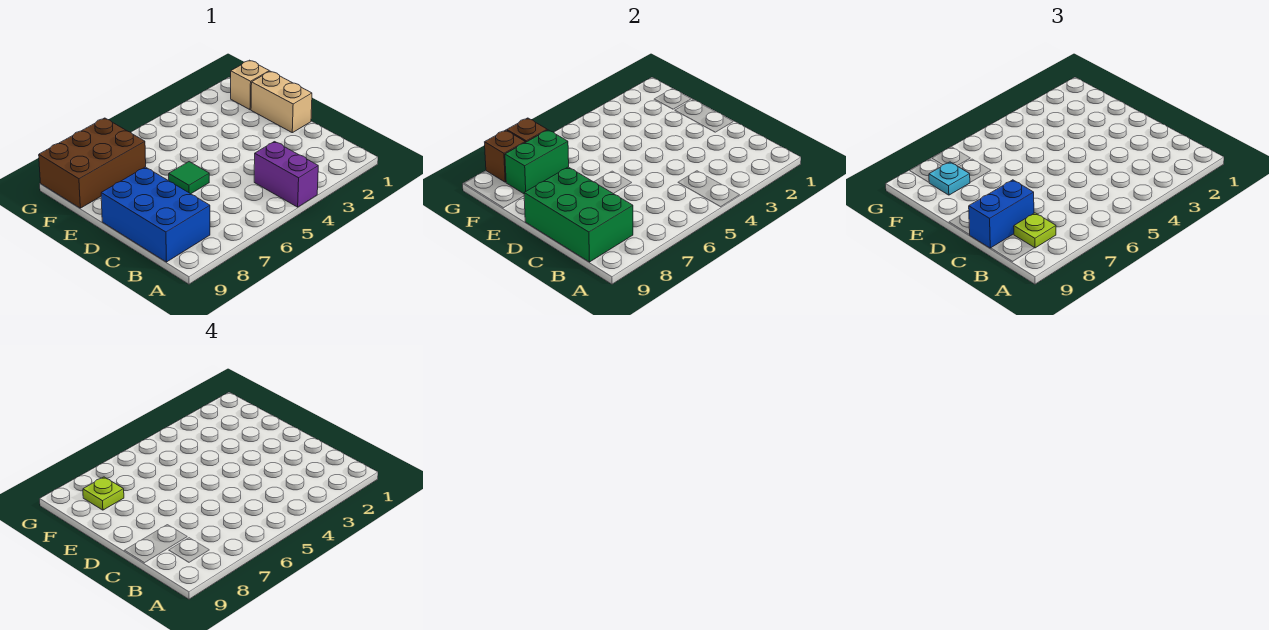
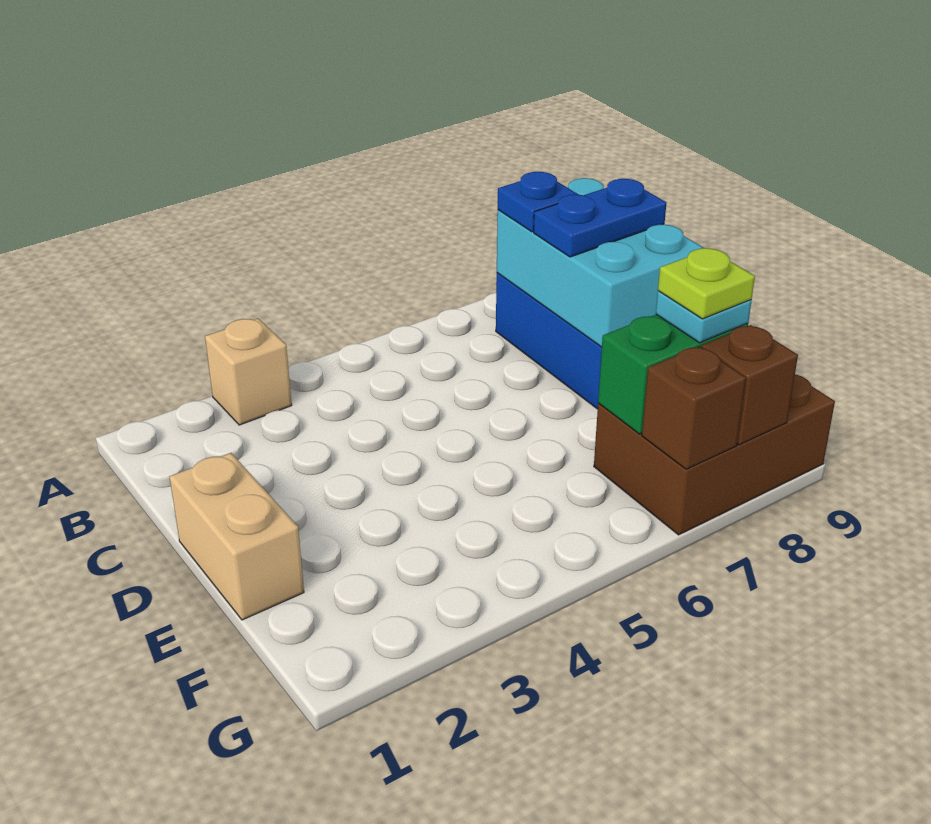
purple brick A4:B4 level 1 -> none
green brick B8:D9 level 2 -> cyan brick B8:D9 level 2
lime plate B8 level 3 -> blue plate B8 level 3
blue brick C8:C9 level 3 -> blue plate C8:C9 level 3
green tile D6 level 1 -> none
tan brick F1 level 1 -> tan brick A3 level 1

